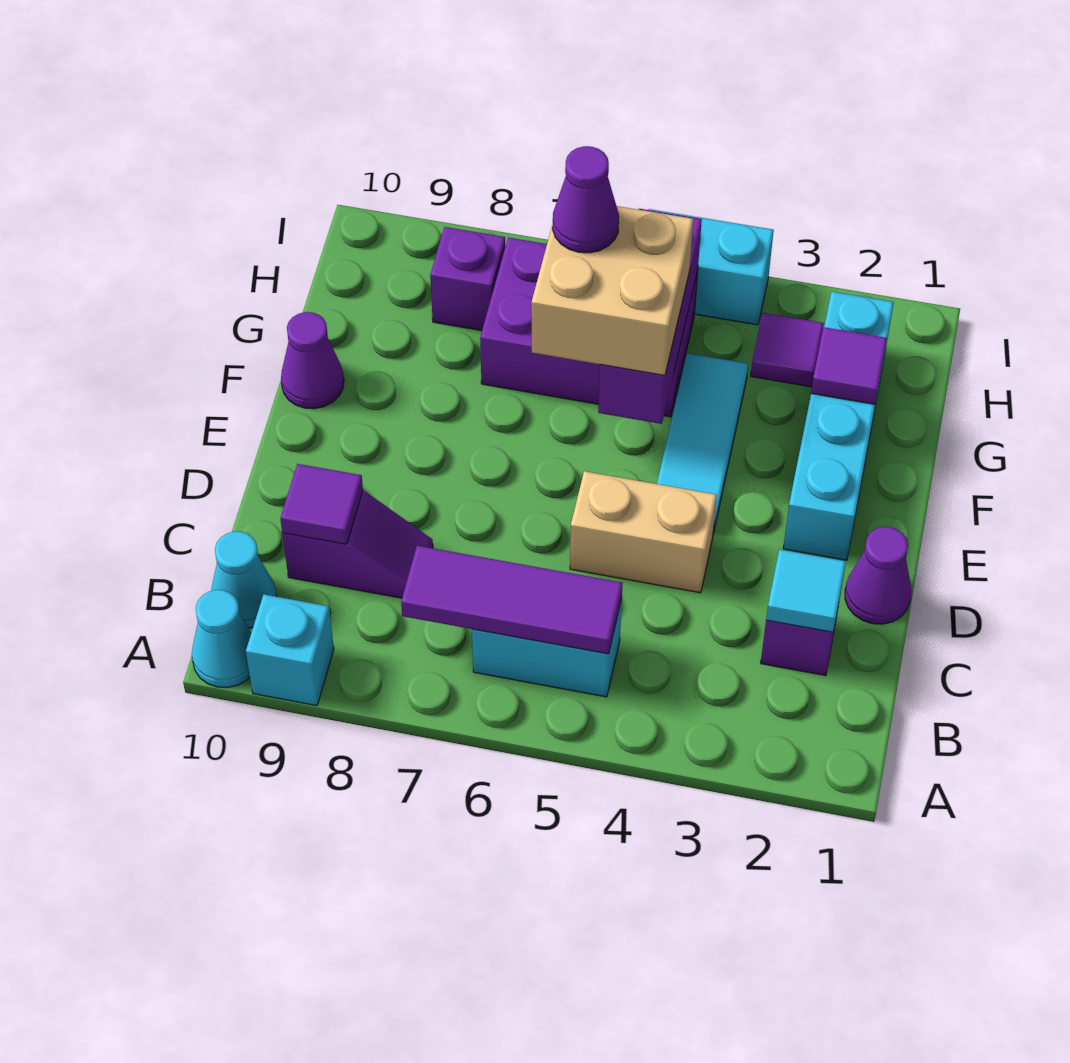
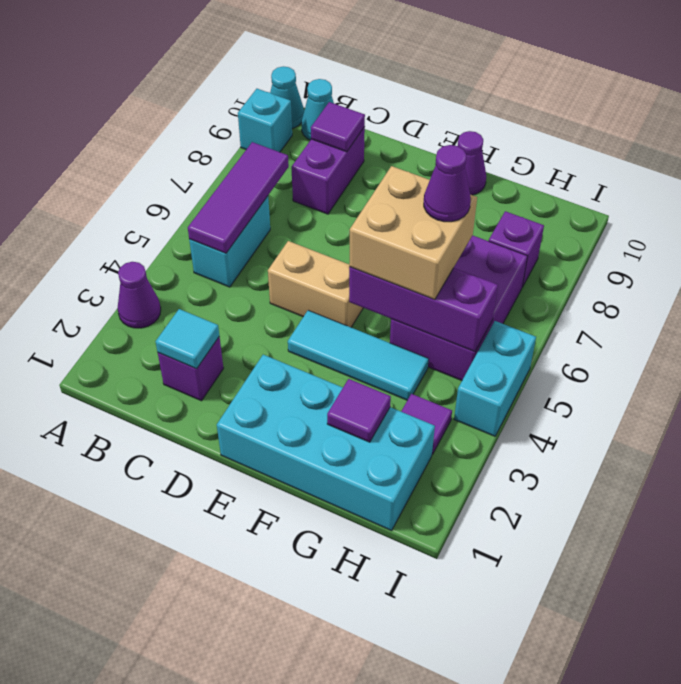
purple slope C8:C9 level 1 top 9 -> purple brick C8:C9 level 1
purple cone D1 level 1 -> purple cone A3 level 1
tan brick D4:D5 level 1 -> tan brick D5:E5 level 1
cyan brick E2:H2 level 1 -> cyan brick E1:H2 level 1

